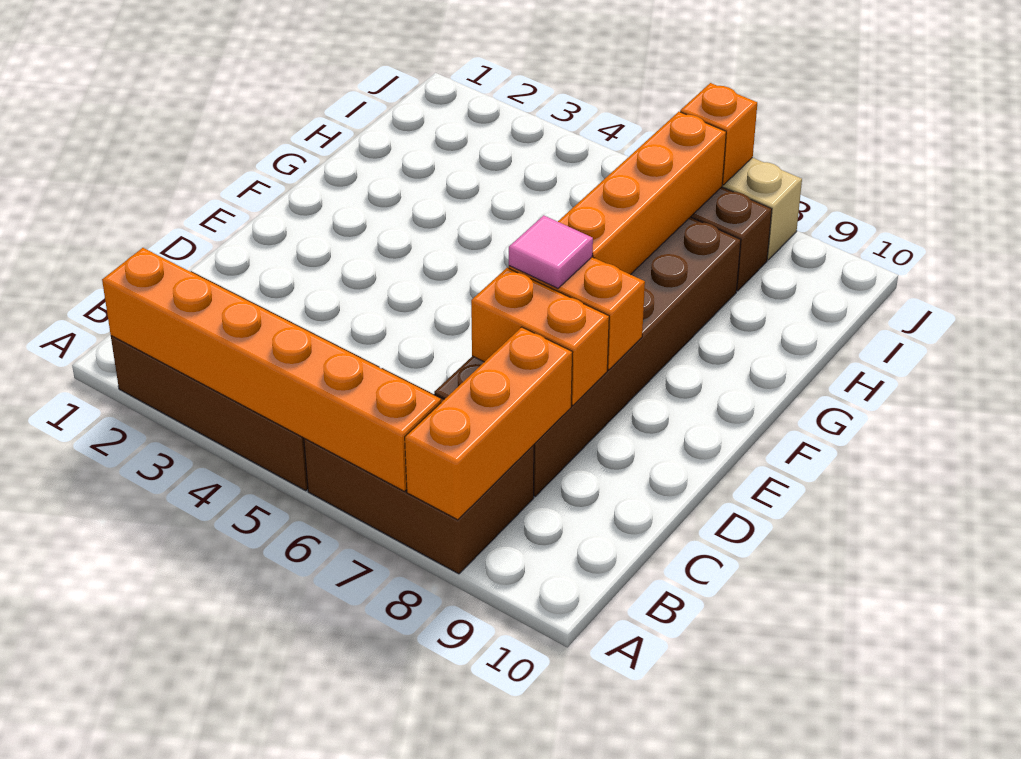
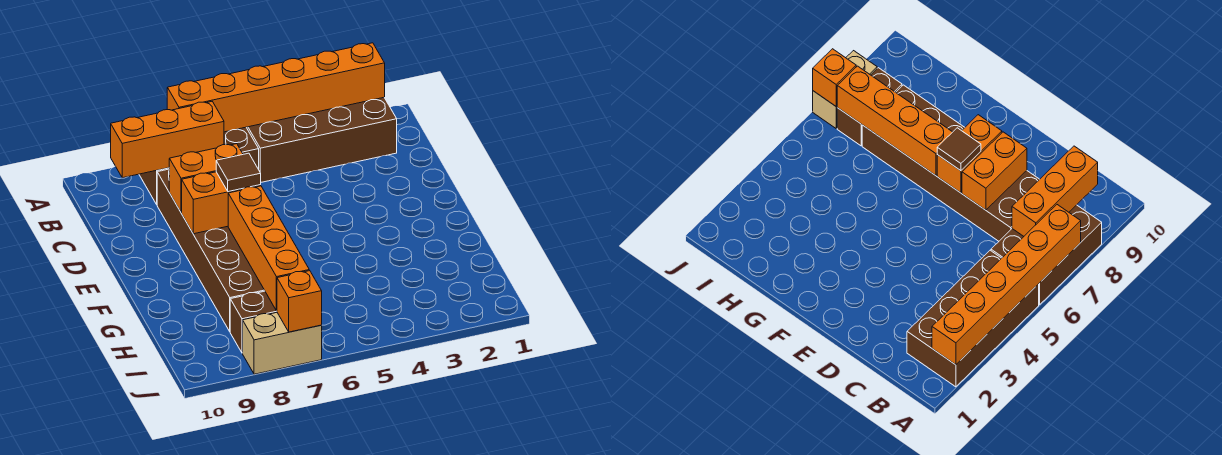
orange brick A8:C8 level 2 -> orange brick B7:B9 level 2
pink tile E7 level 3 -> brown tile E7 level 3

